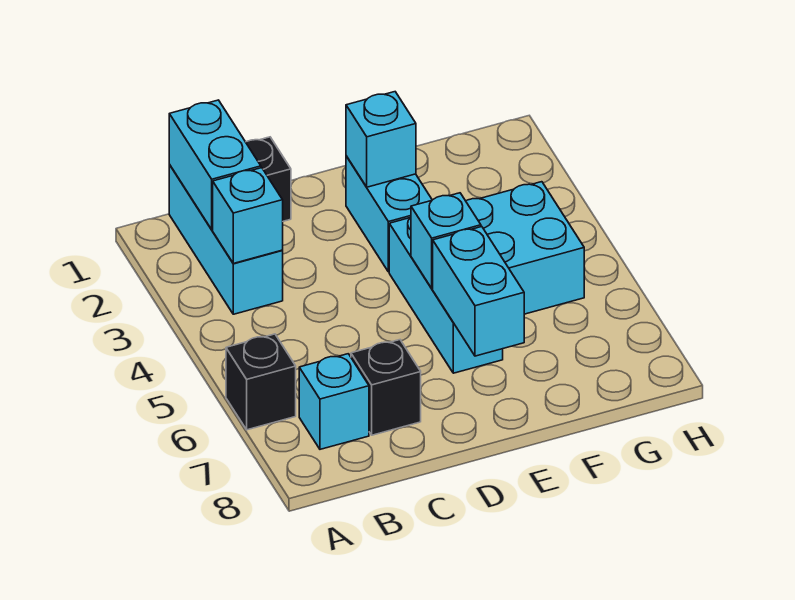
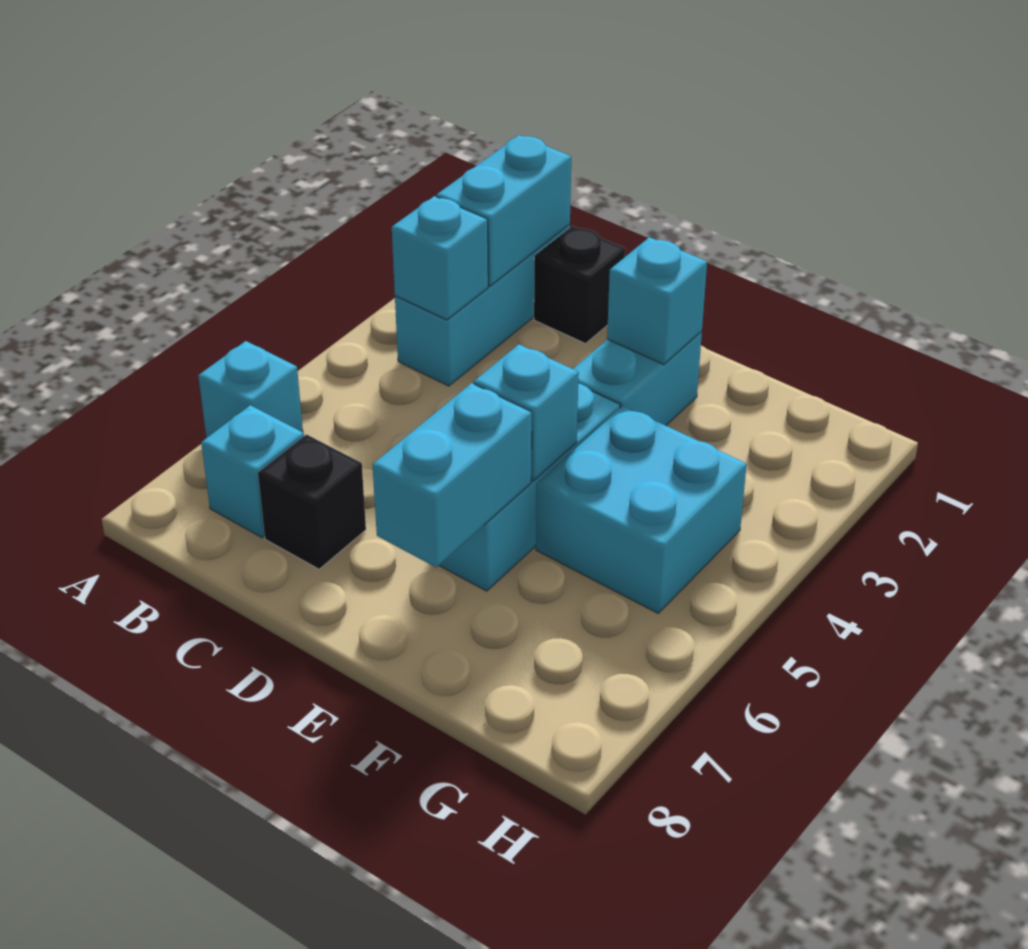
black brick A6 level 1 -> cyan brick A6 level 1

